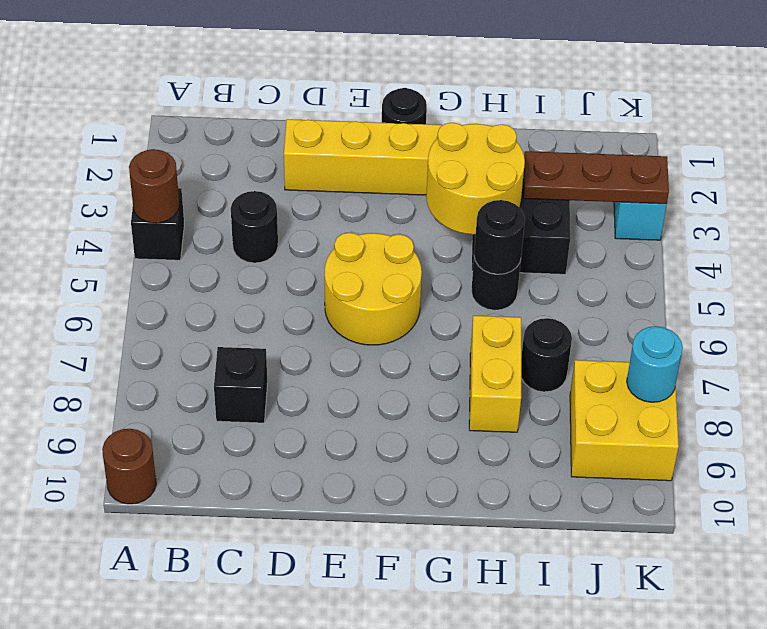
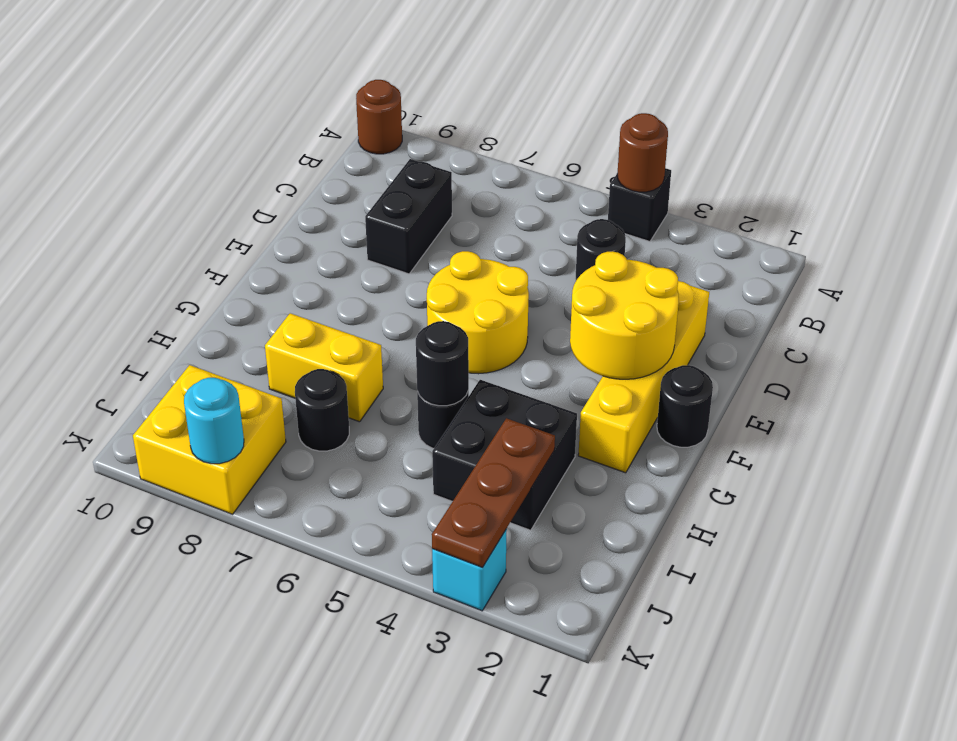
black brick C8 level 1 -> black brick C8:D8 level 1
yellow round brick G3:H4 level 2 -> yellow round brick E2:F3 level 2

